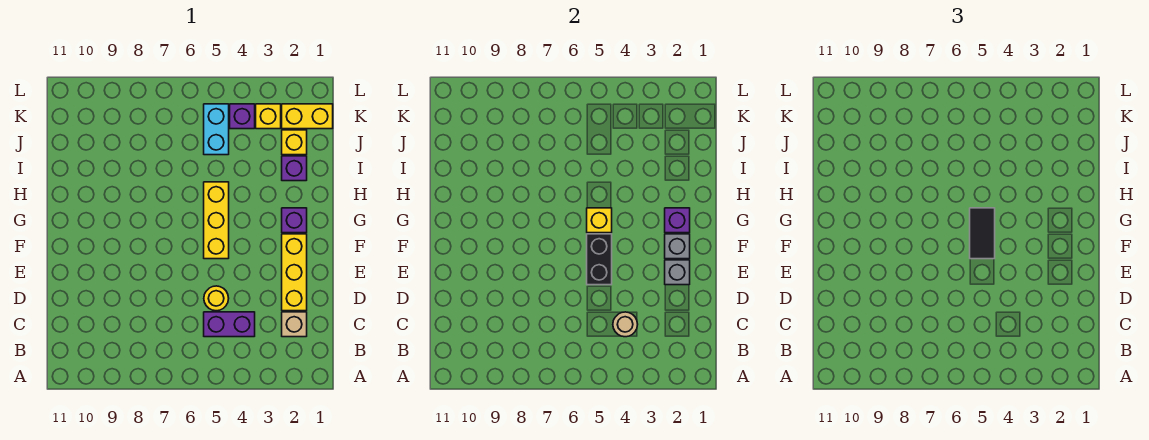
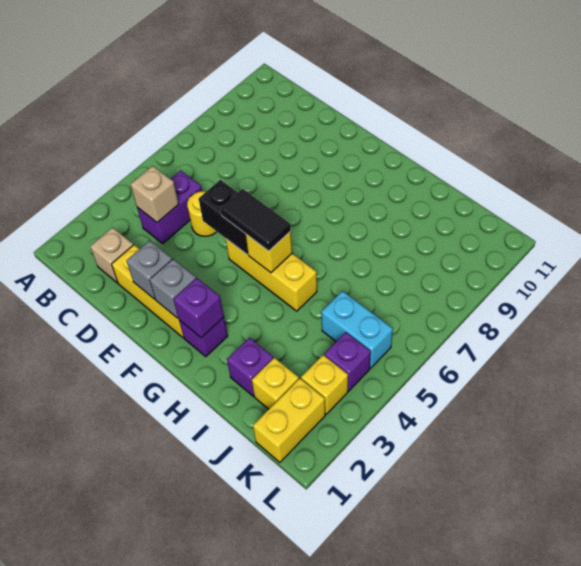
tan round brick C4 level 2 -> tan brick C4 level 2

